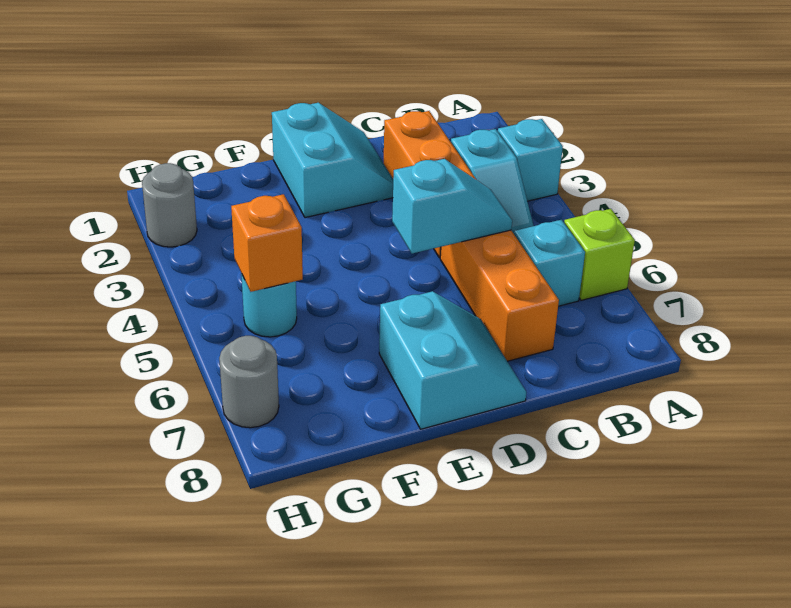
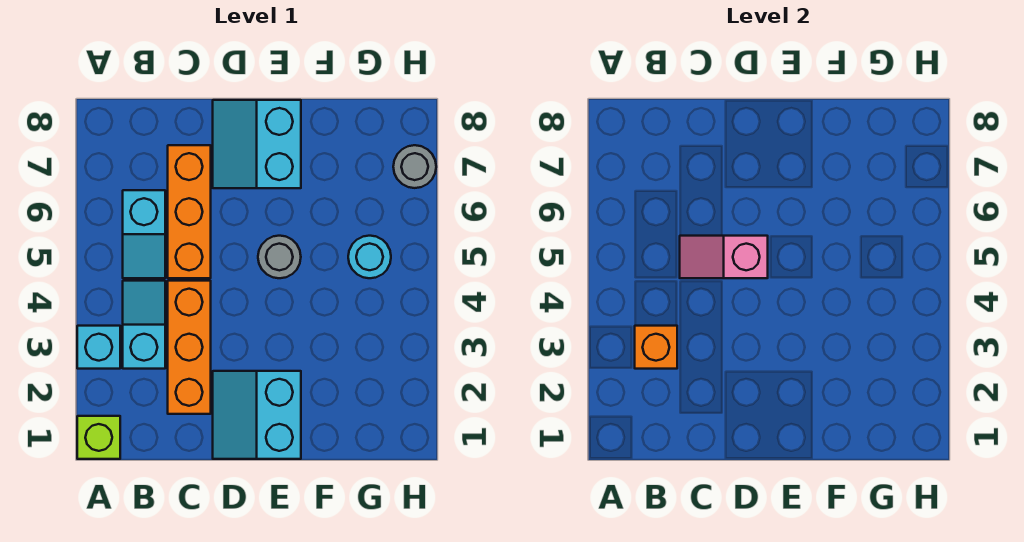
lime brick A6 level 1 -> lime brick A1 level 1
cyan slope C5:D5 level 2 top D -> pink slope C5:D5 level 2 top D
orange brick G5 level 2 -> orange brick B3 level 2
grey round brick H2 level 1 -> grey round brick E5 level 1

